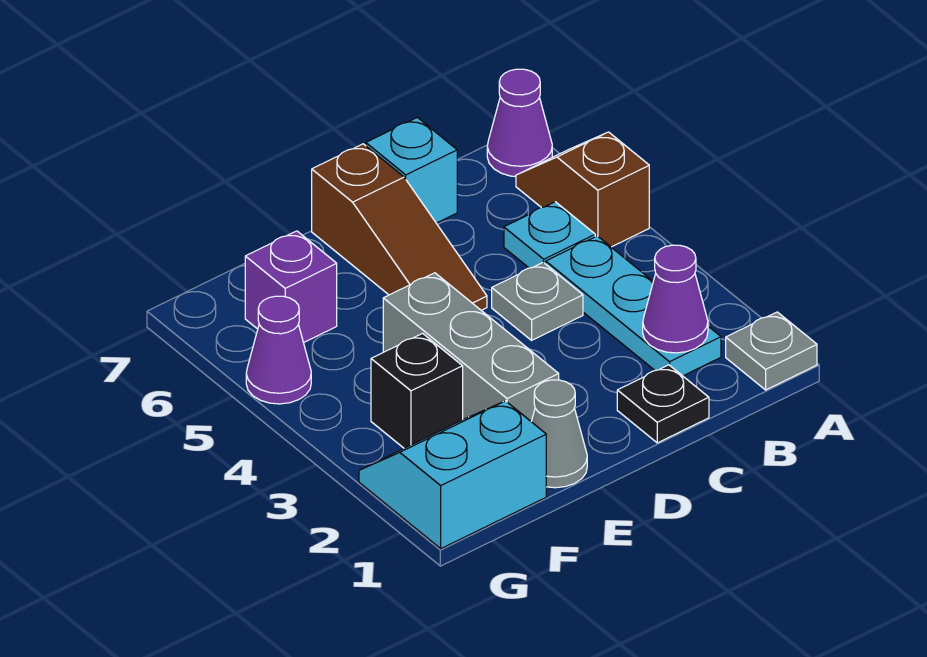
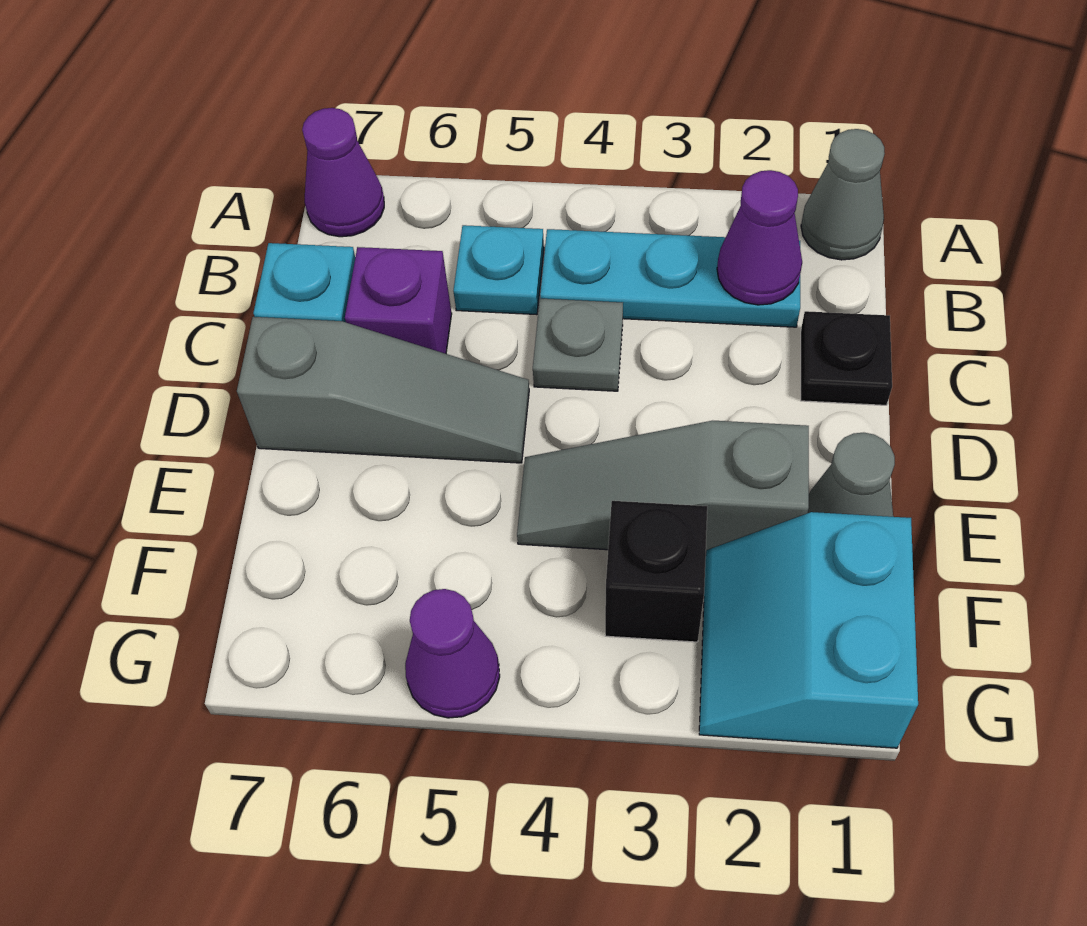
grey plate A1 level 1 -> grey cone A1 level 1
brown slope A5:A6 level 1 top 5 -> none
brown slope D5:D7 level 1 top 7 -> grey slope D5:D7 level 1 top 7
grey brick E2:E4 level 1 -> grey slope E2:E4 level 1 top 2
purple brick F6 level 1 -> purple brick C6 level 1

